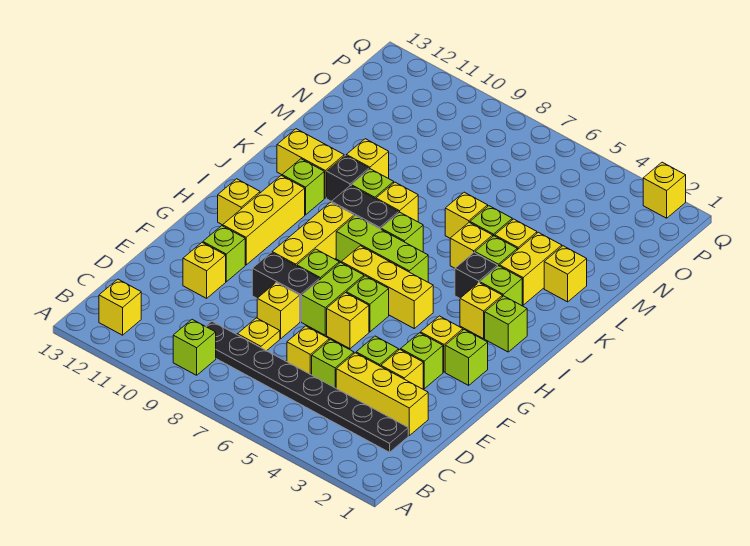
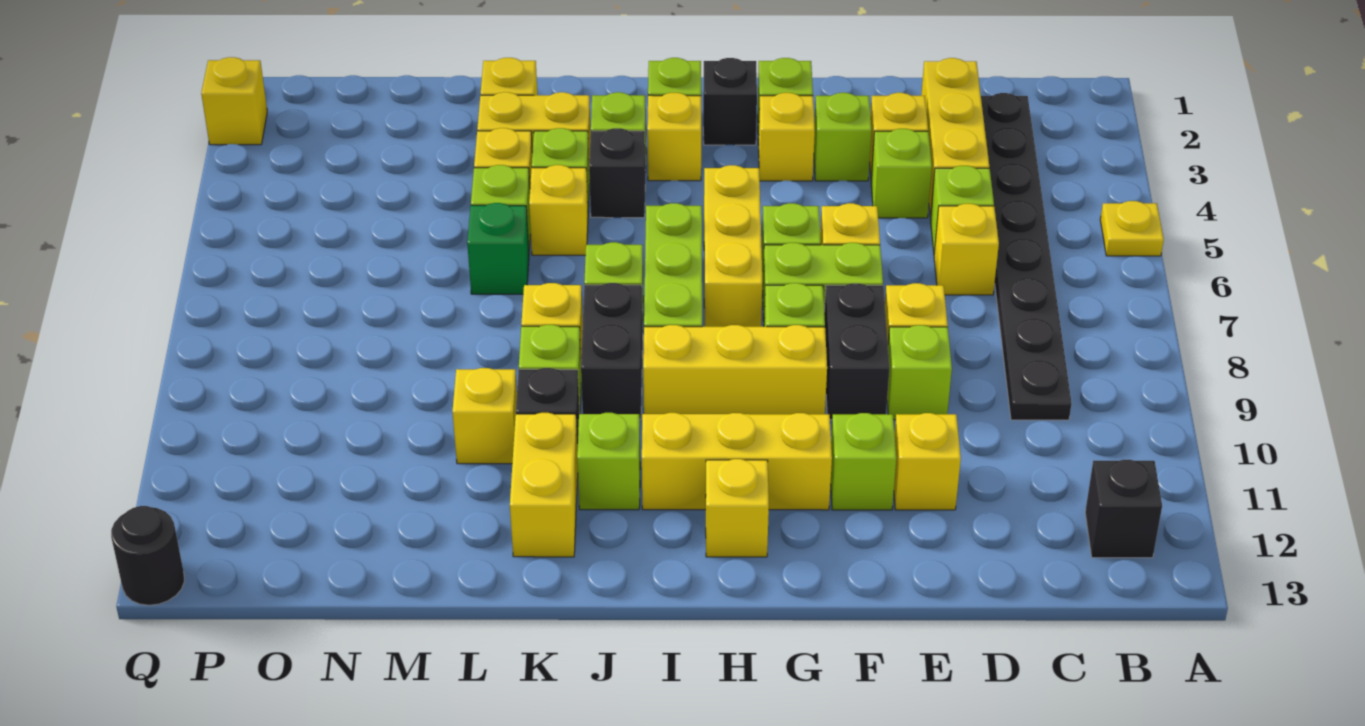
lime brick B9 level 1 -> lime brick E9 level 1
yellow brick B12 level 1 -> black brick B12 level 1
yellow plate D8 level 1 -> yellow plate A5 level 1
none -> black brick H2 level 1
yellow brick L6 level 1 -> green brick L6 level 1
none -> black round brick Q13 level 1

